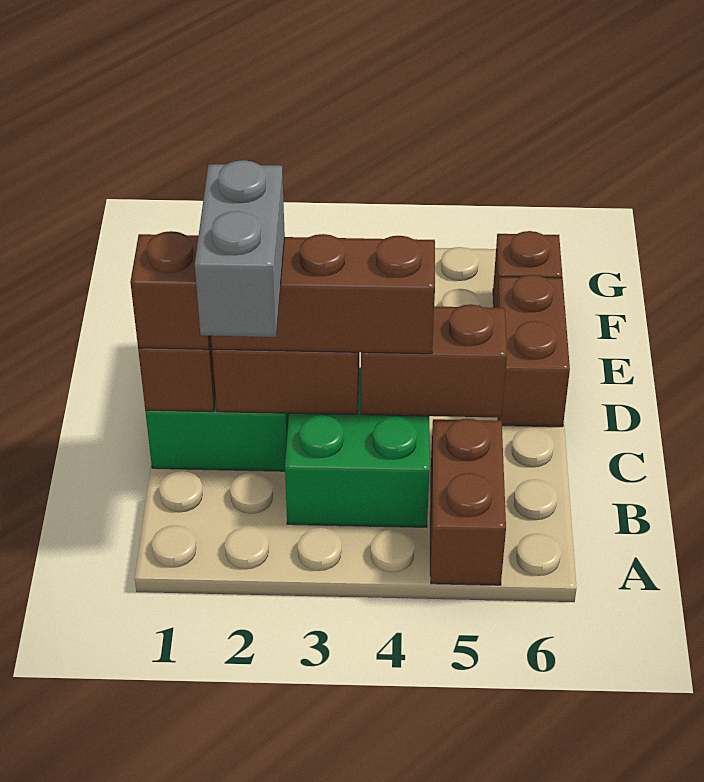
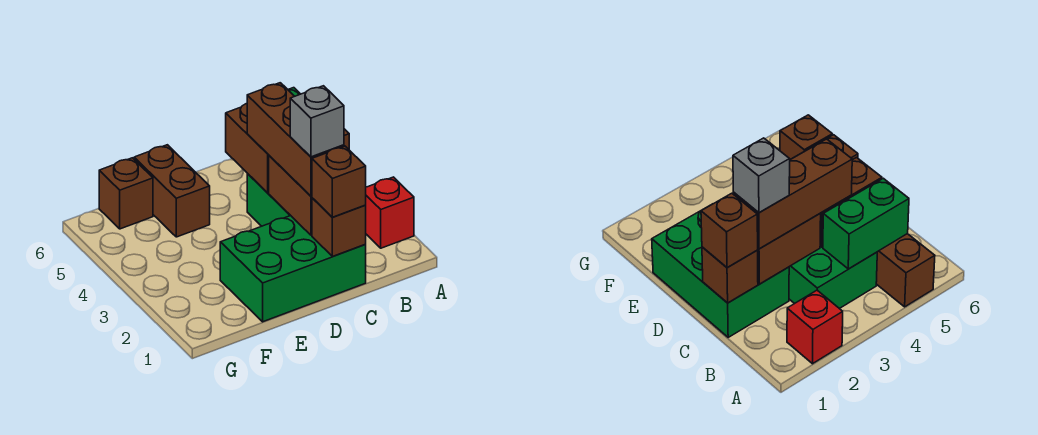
none -> red brick A2 level 1
grey brick B2:C2 level 4 -> grey brick C2 level 4
none -> green brick B4:B5 level 2
brown brick D6:E6 level 1 -> brown brick E5:E6 level 1

